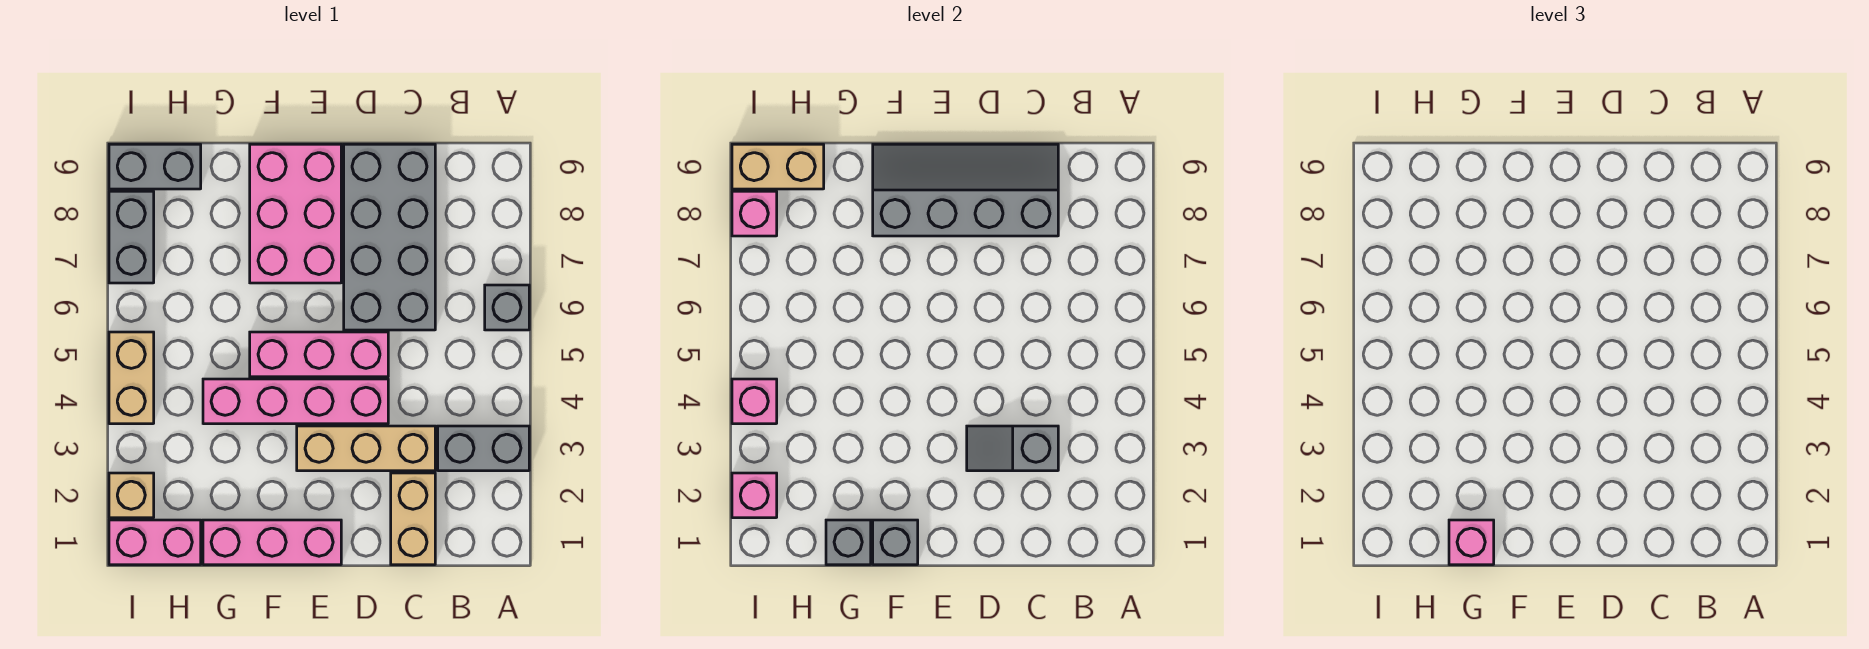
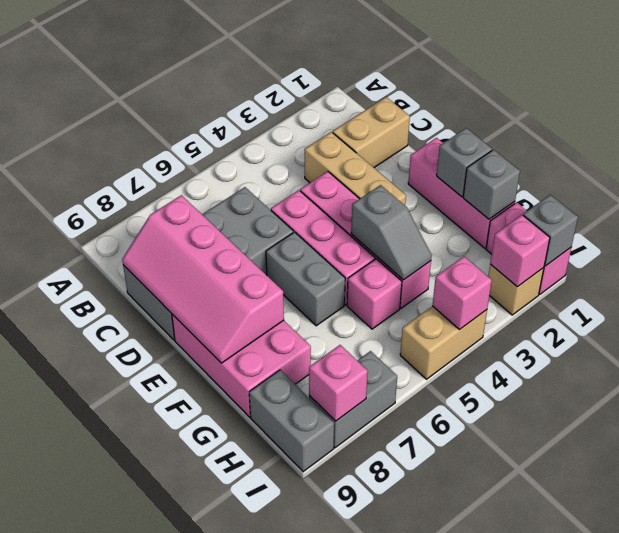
grey brick A3:B3 level 1 -> grey brick E6:F6 level 1
grey brick A6 level 1 -> grey brick I1 level 2
grey slope C3:D3 level 2 top C -> grey slope F4:G4 level 2 top F
grey slope C8:F9 level 2 top 8 -> pink slope C8:F9 level 2 top 8
pink brick E7:F9 level 1 -> pink brick E8:G9 level 1
pink brick G1 level 3 -> pink brick G5 level 1
tan brick H9:I9 level 2 -> none

